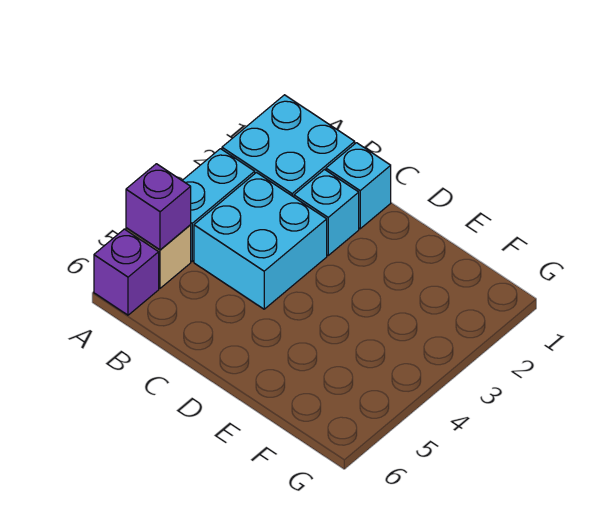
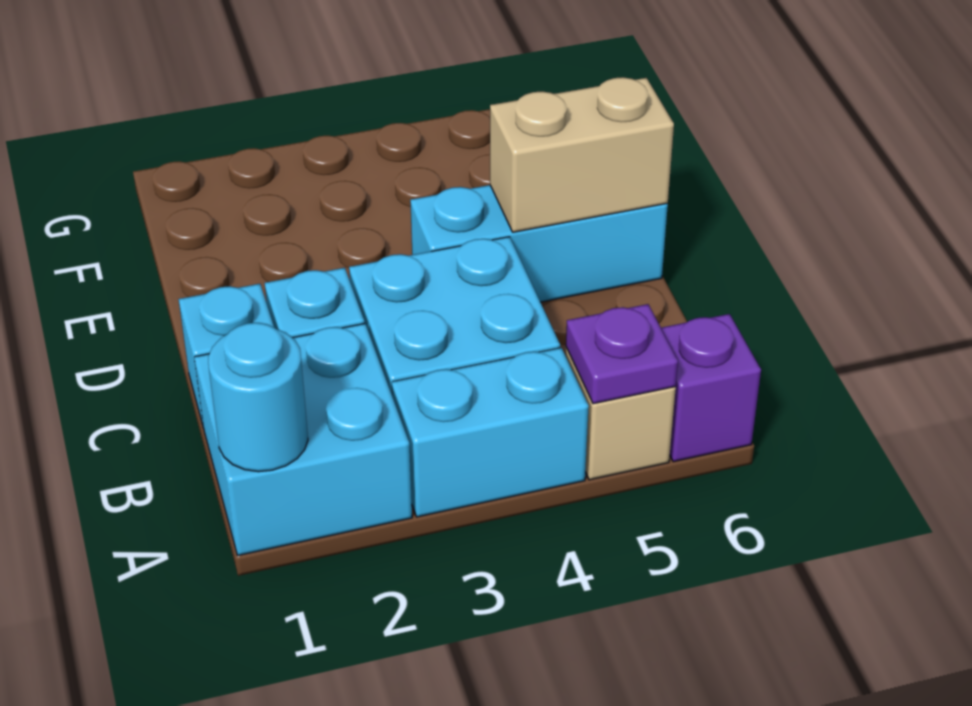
none -> cyan round brick A1 level 2
purple brick A5 level 2 -> purple plate A5 level 2
none -> cyan brick D4:D6 level 1
none -> tan brick D5:D6 level 2

